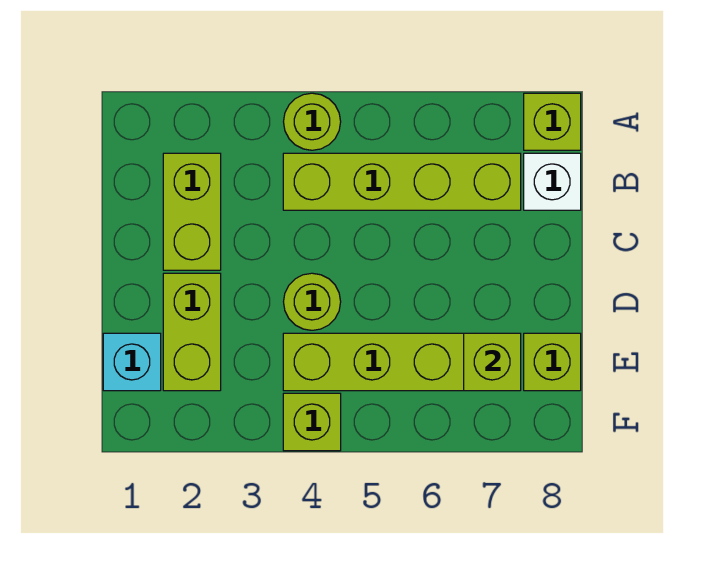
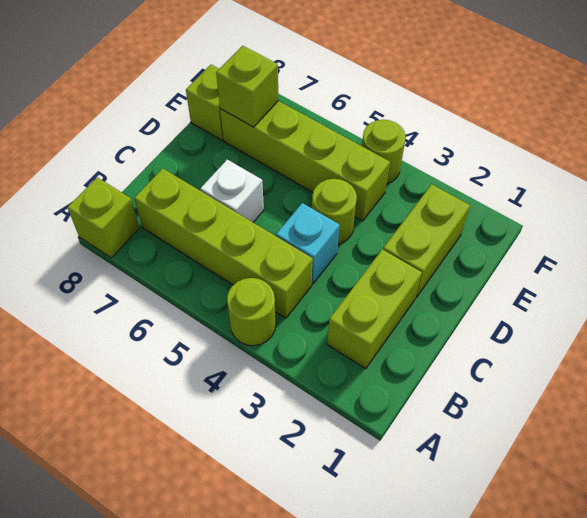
white brick B8 level 1 -> white brick C6 level 1
cyan brick E1 level 1 -> cyan brick C4 level 1
lime brick F4 level 1 -> lime round brick F4 level 1

